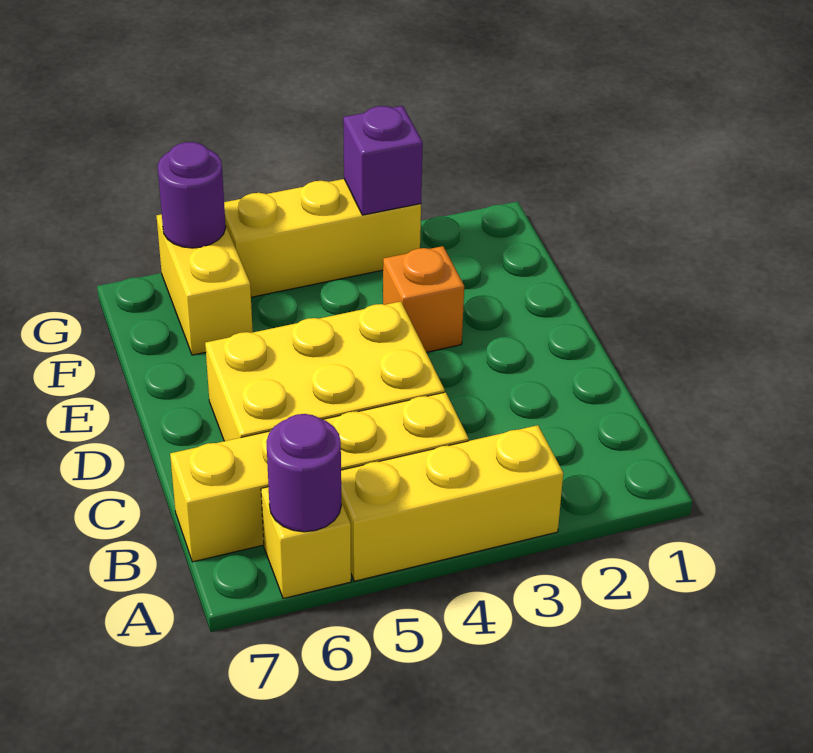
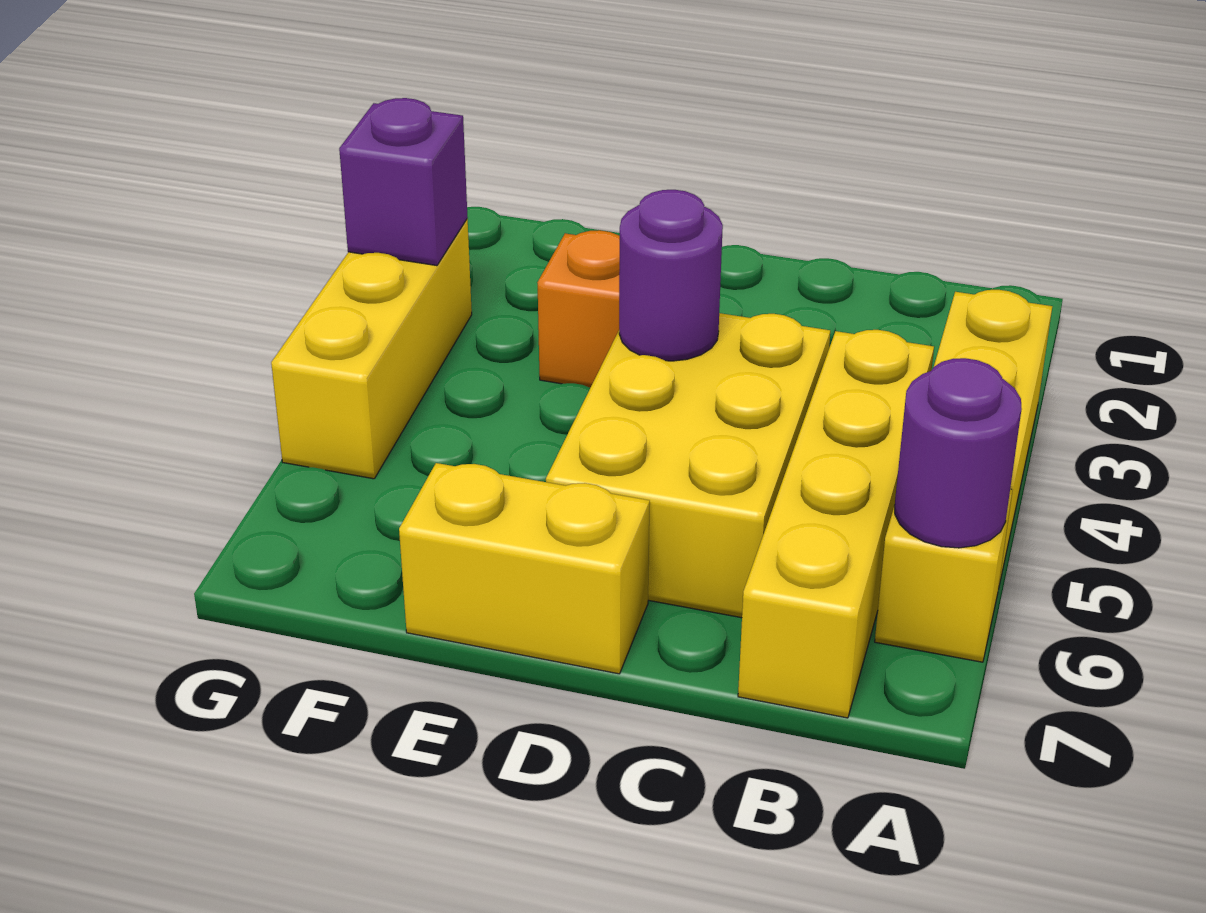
yellow brick F6:G6 level 1 -> yellow brick D7:E7 level 1
purple round brick G6 level 2 -> purple round brick D4 level 2

